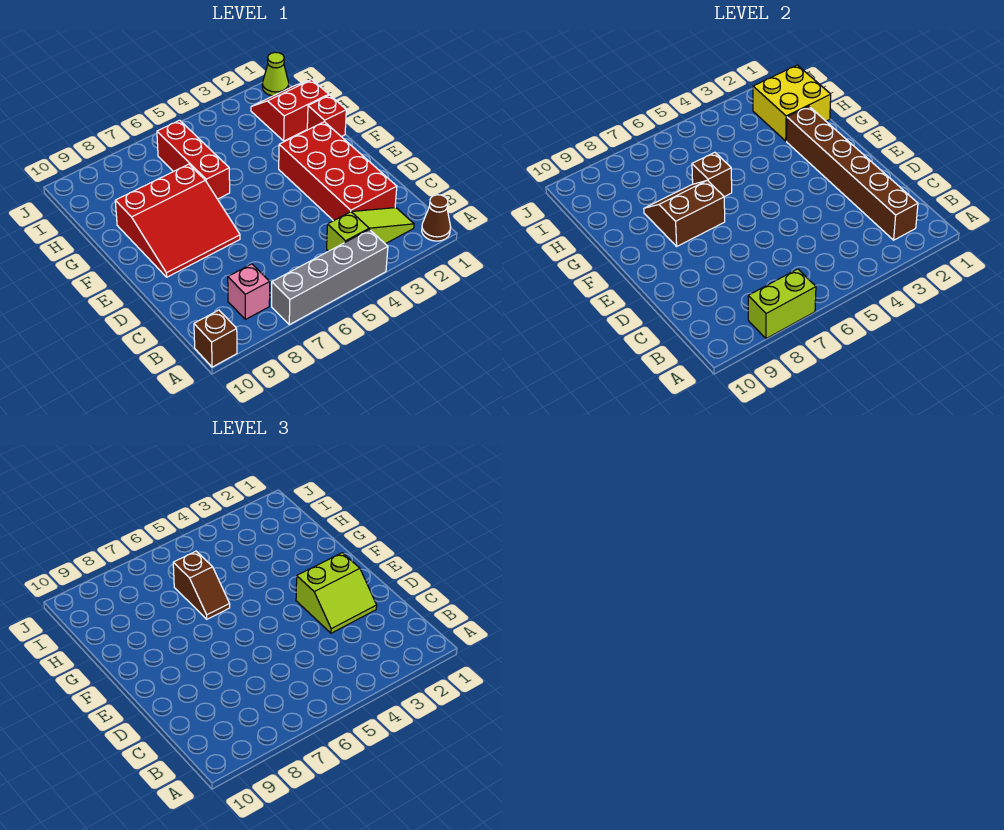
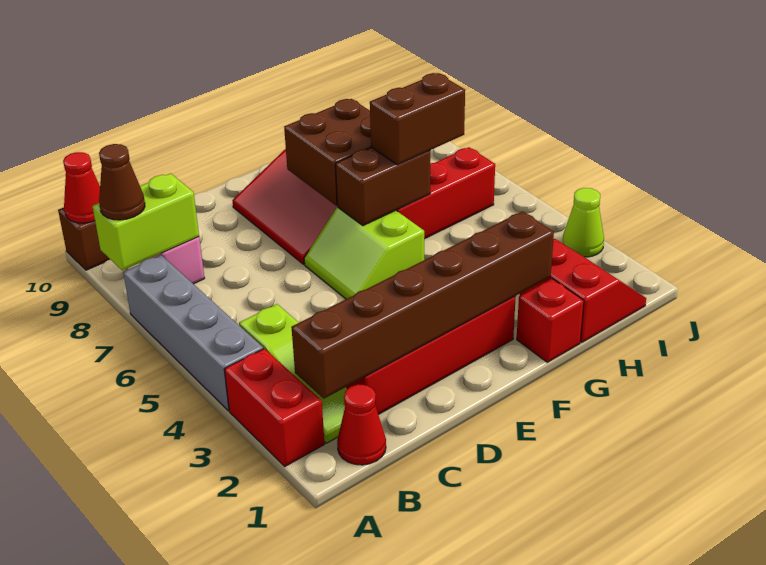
brown cone A1 level 1 -> brown cone A8 level 3
none -> red brick A2:A3 level 1
lime brick A7:A8 level 2 -> lime brick A8:B8 level 2
none -> red cone A10 level 2
none -> red cone B1 level 1
lime slope D2:E3 level 3 top E -> lime slope E5:F6 level 1 top F
brown slope F7:G8 level 2 top F -> brown brick F7:G8 level 2
brown brick G6 level 2 -> brown brick F6:G6 level 2
brown slope G6:H6 level 3 top H -> brown brick G6:H6 level 3
yellow brick H1:I2 level 2 -> none
lime cone J1 level 1 -> lime cone J3 level 1

